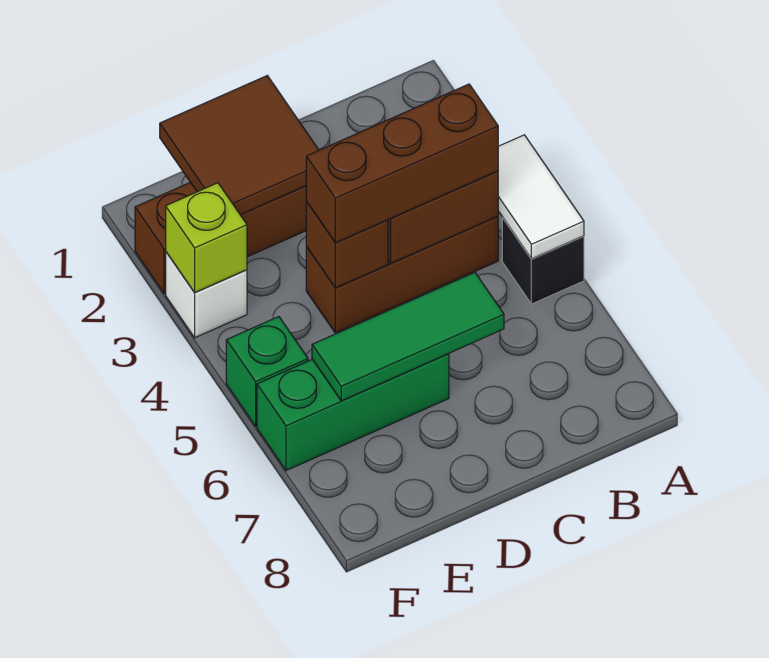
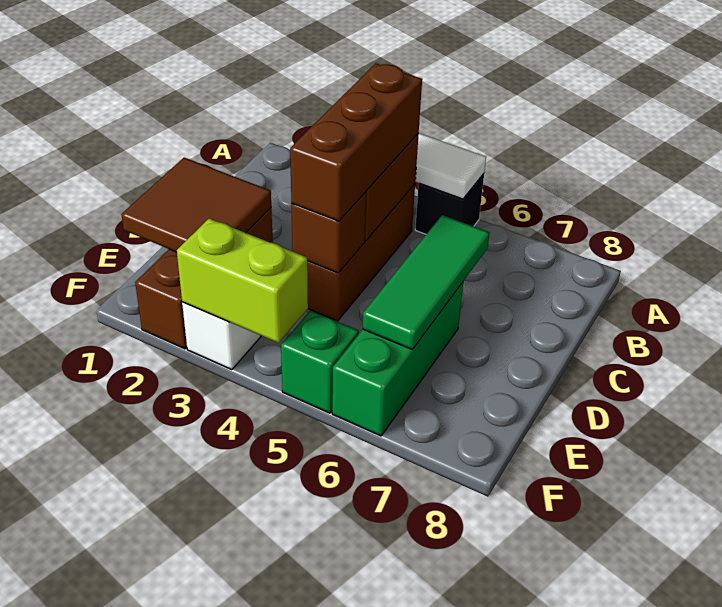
lime brick F3 level 2 -> lime brick F3:F4 level 2

